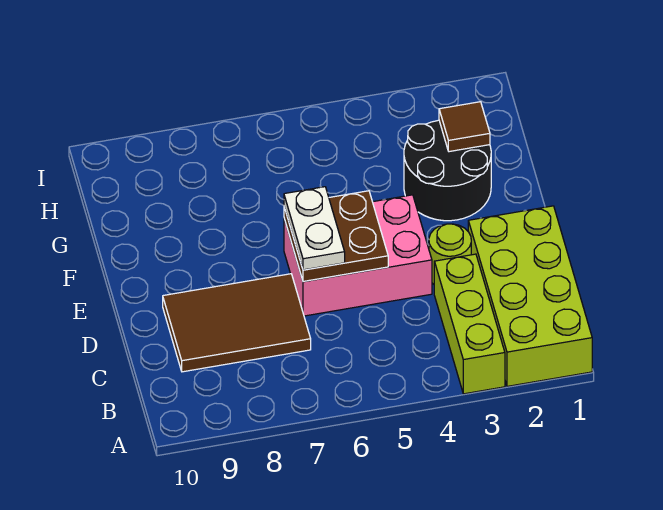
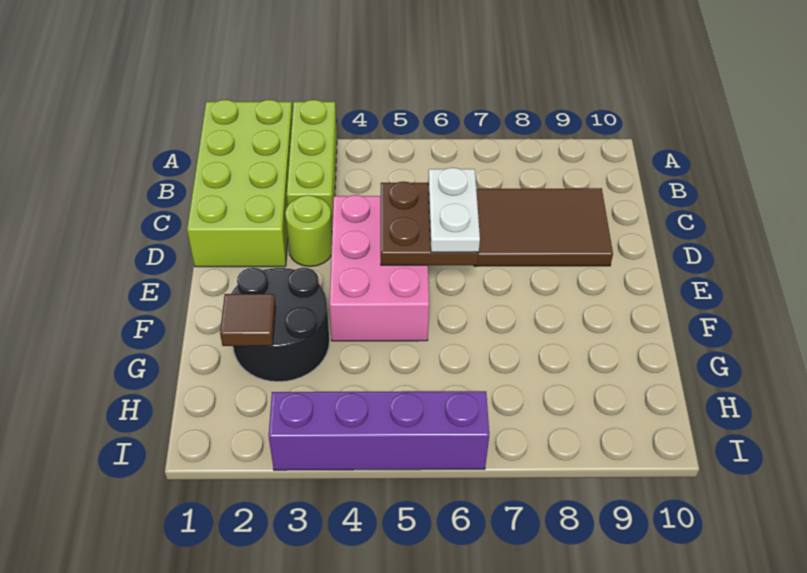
pink brick D4:E6 level 1 -> pink brick D4:F5 level 1
none -> purple brick I3:I6 level 1

